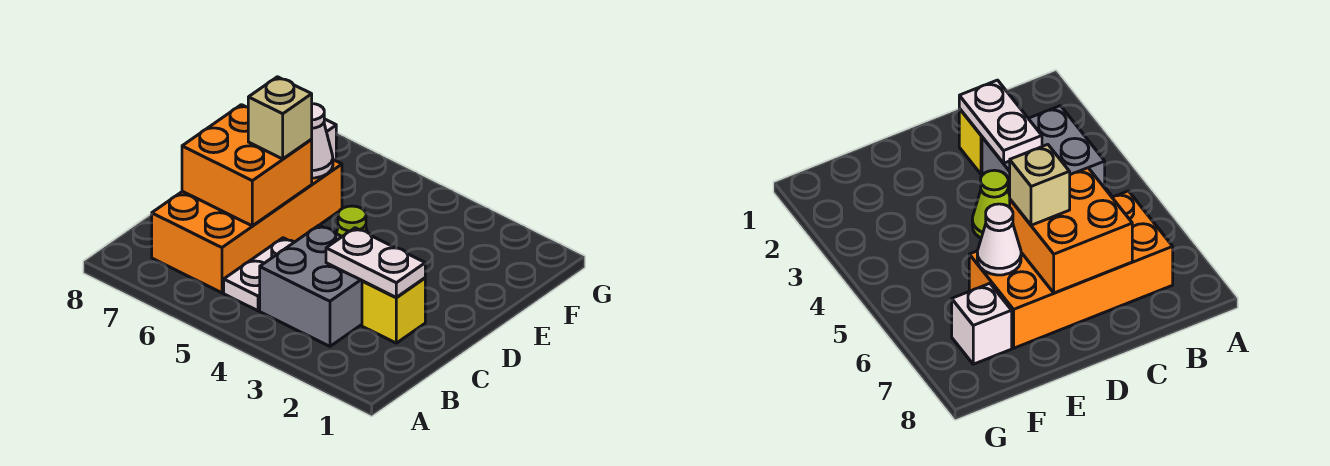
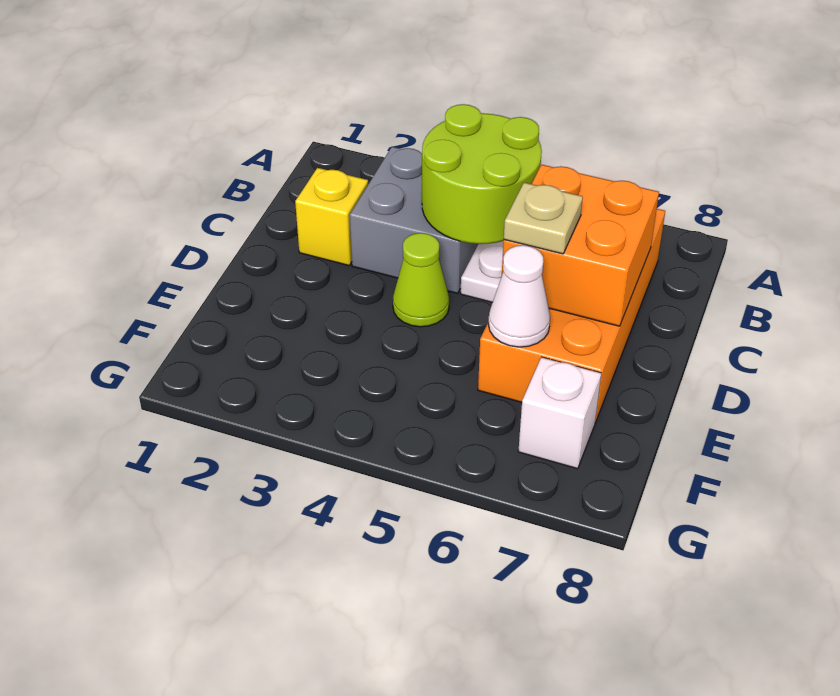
none -> lime round brick B4:C5 level 2
white plate C2:C3 level 2 -> none
tan brick D6 level 3 -> tan plate D6 level 3

